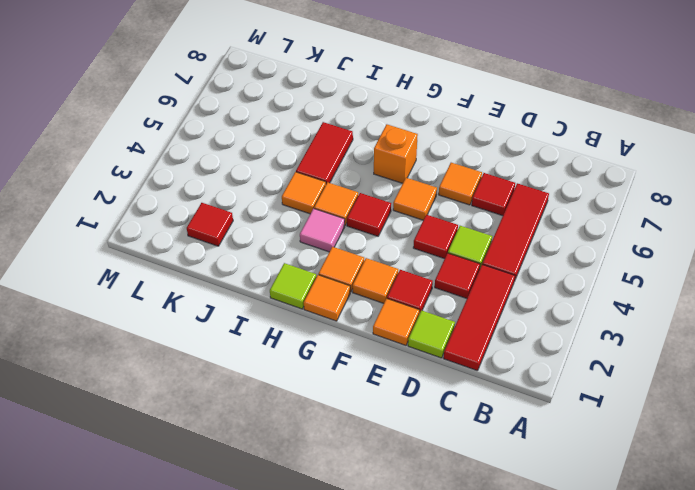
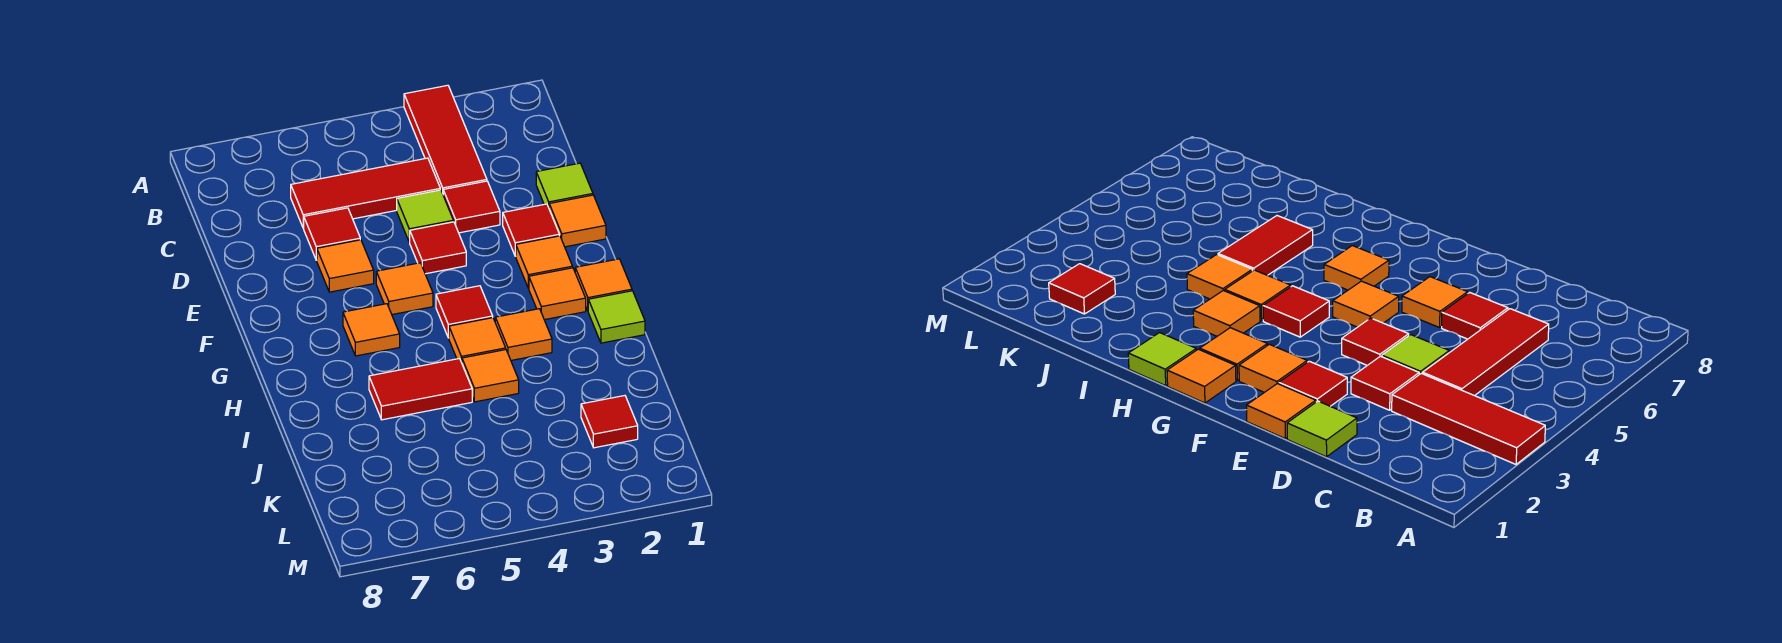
red tile C1:C3 level 1 -> red tile A3:C3 level 1
orange brick G6 level 1 -> orange tile G6 level 1
pink tile H3 level 1 -> orange tile H3 level 1

